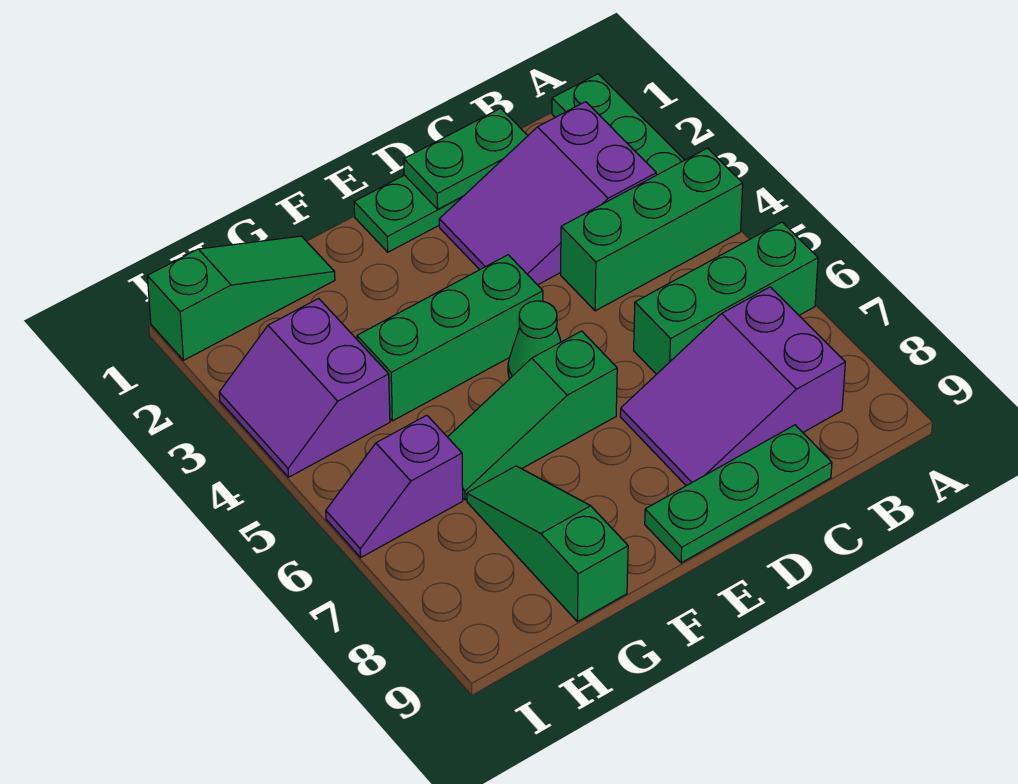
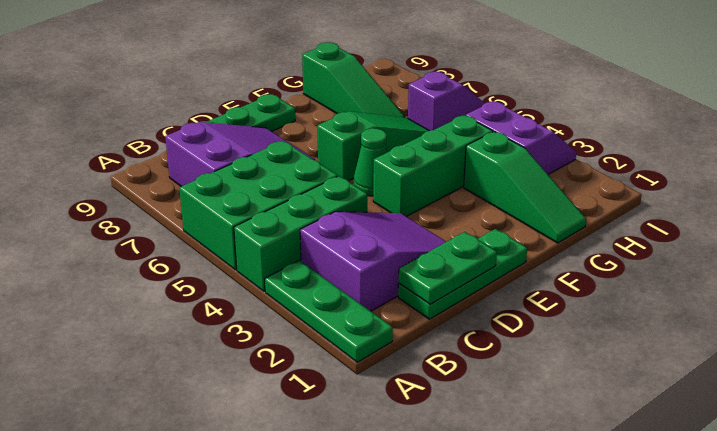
green brick A6:C6 level 1 -> green brick A5:C6 level 1
green slope G1:I1 level 1 top I -> green slope G1:G3 level 1 top 3

